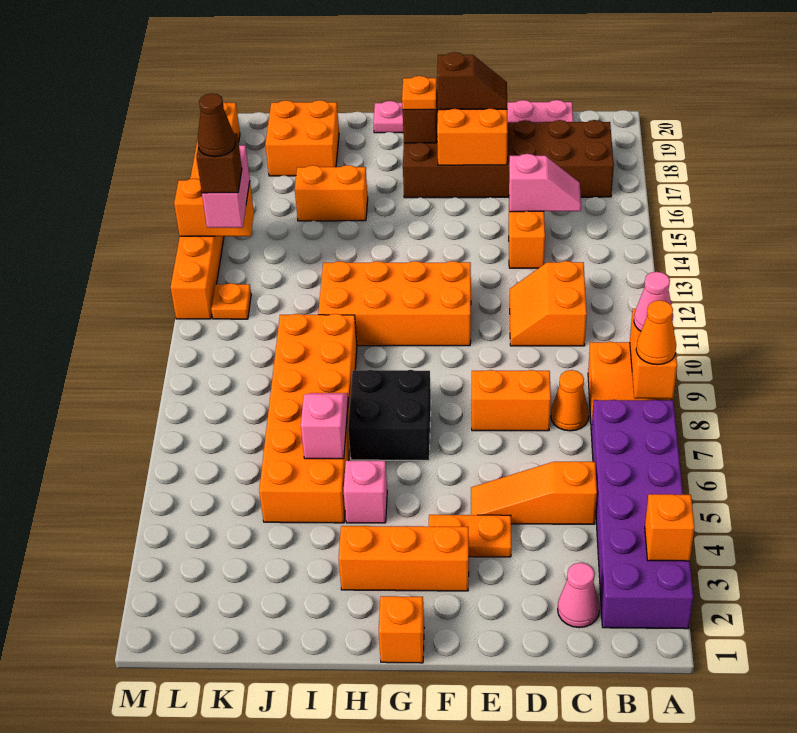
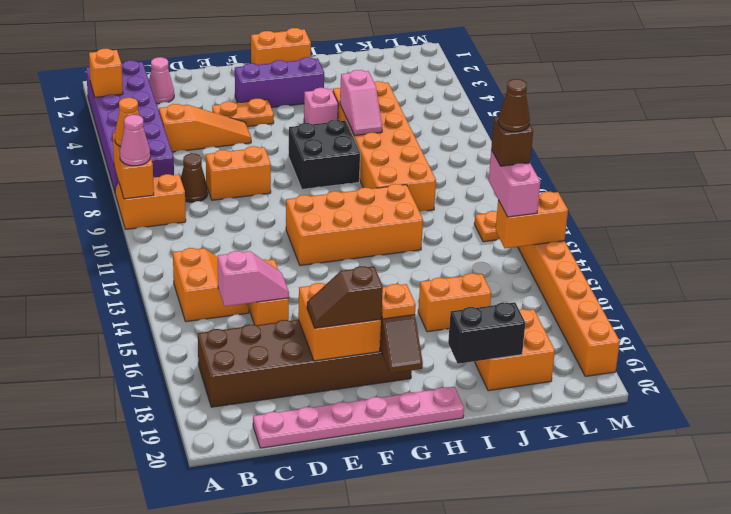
orange cone C8 level 1 -> brown cone C8 level 1
orange slope C11:D12 level 1 top C -> orange slope B13:C14 level 1 top B
pink slope C15:D15 level 2 top D -> pink slope C15:D15 level 2 top C
orange brick F3:H3 level 1 -> purple brick F3:H3 level 1
orange brick G1 level 1 -> orange brick G1:H1 level 1
none -> black brick I19:J19 level 2

